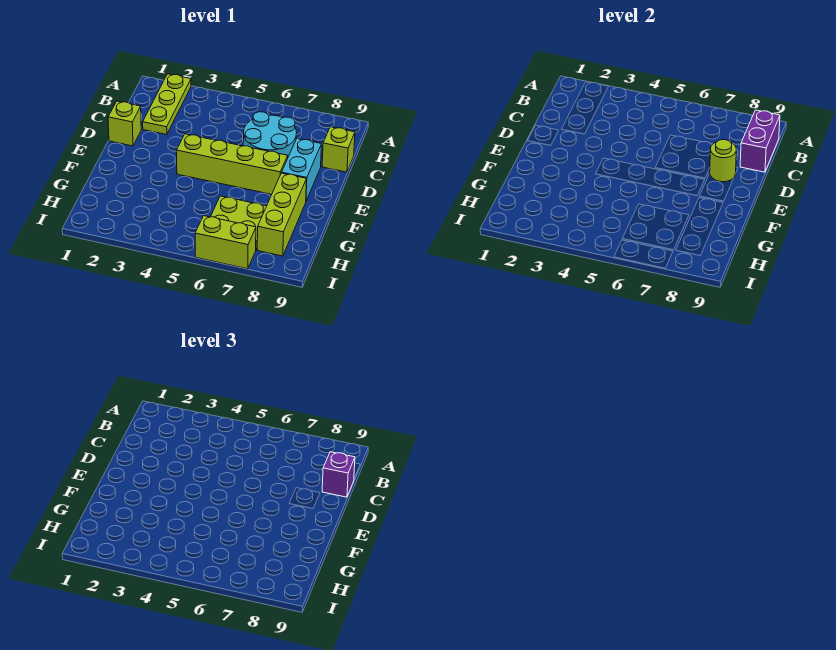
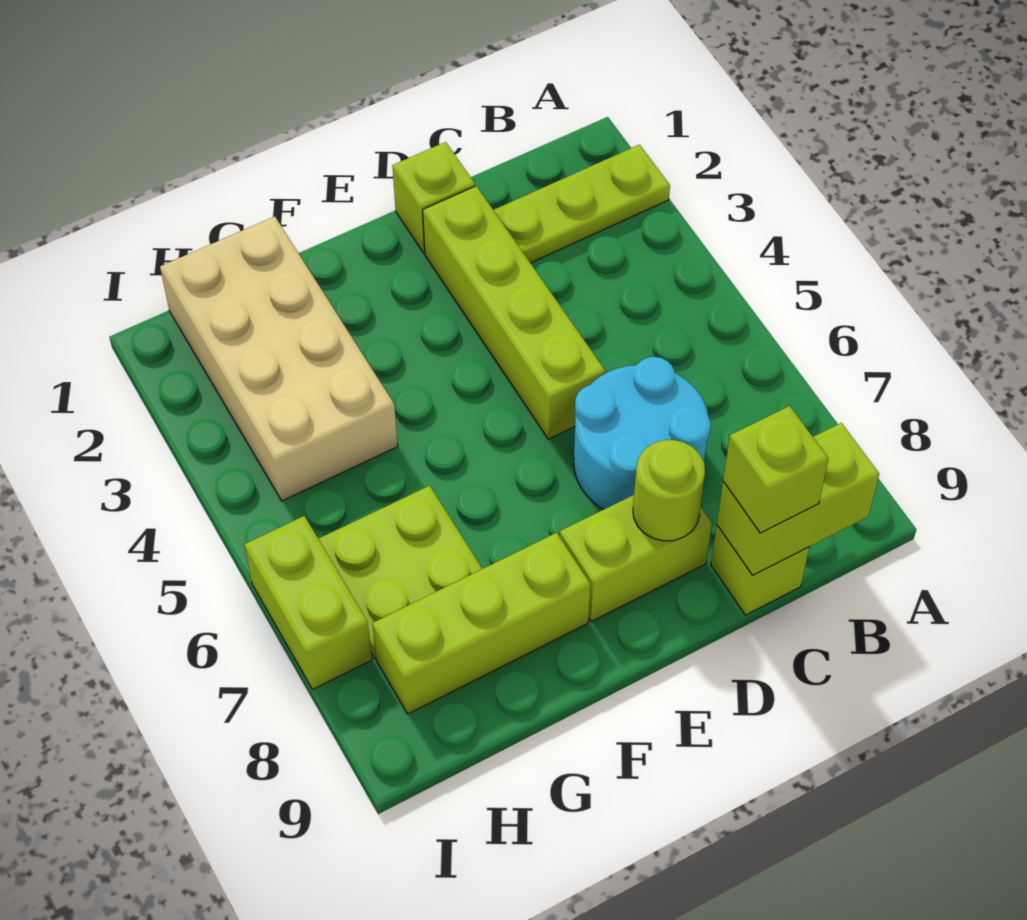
purple brick B9:C9 level 2 -> lime brick B9:C9 level 2
purple brick C9 level 3 -> lime brick C9 level 3
cyan brick D8:E8 level 1 -> lime brick D8:E8 level 1
lime brick E4:E7 level 1 -> lime brick D2:D5 level 1
none -> tan brick G1:H4 level 1

